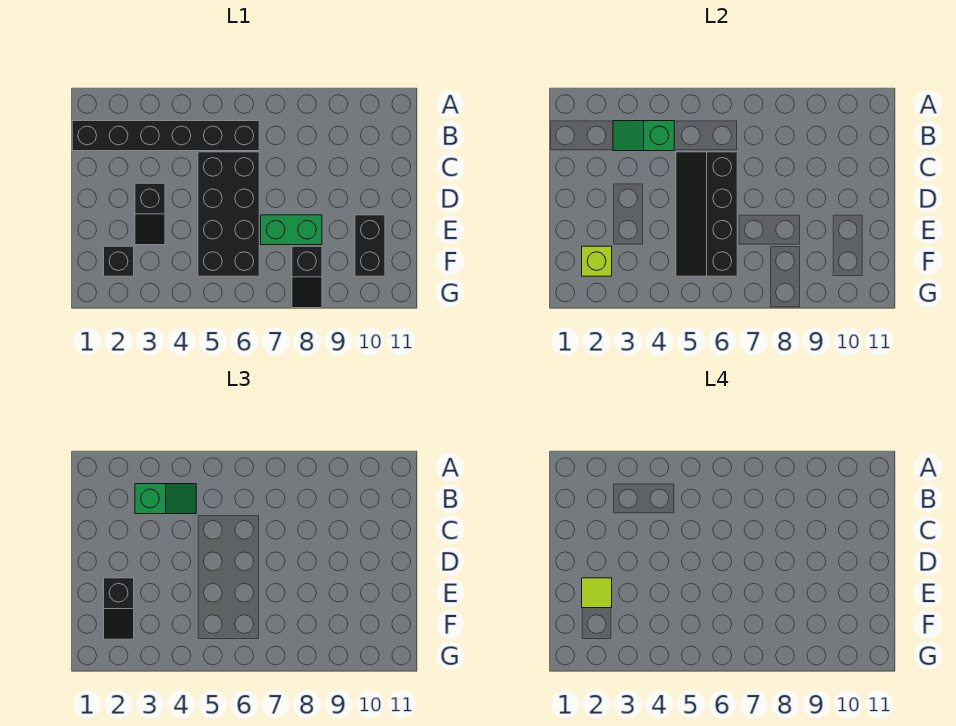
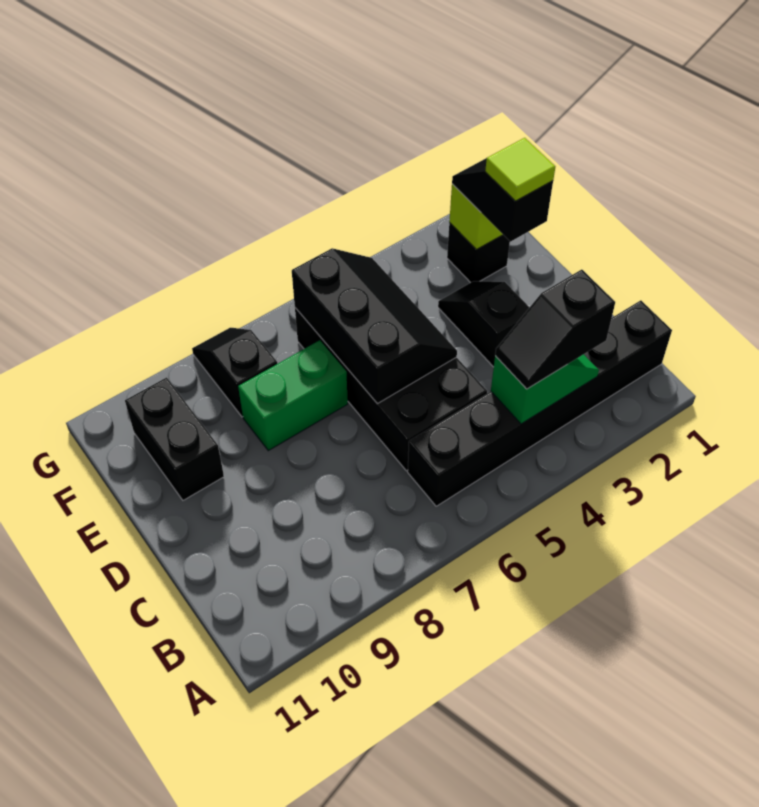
green slope B3:B4 level 3 top 3 -> black slope B3:B4 level 3 top 3
black slope C5:F6 level 2 top 6 -> black slope D5:F6 level 2 top 6

